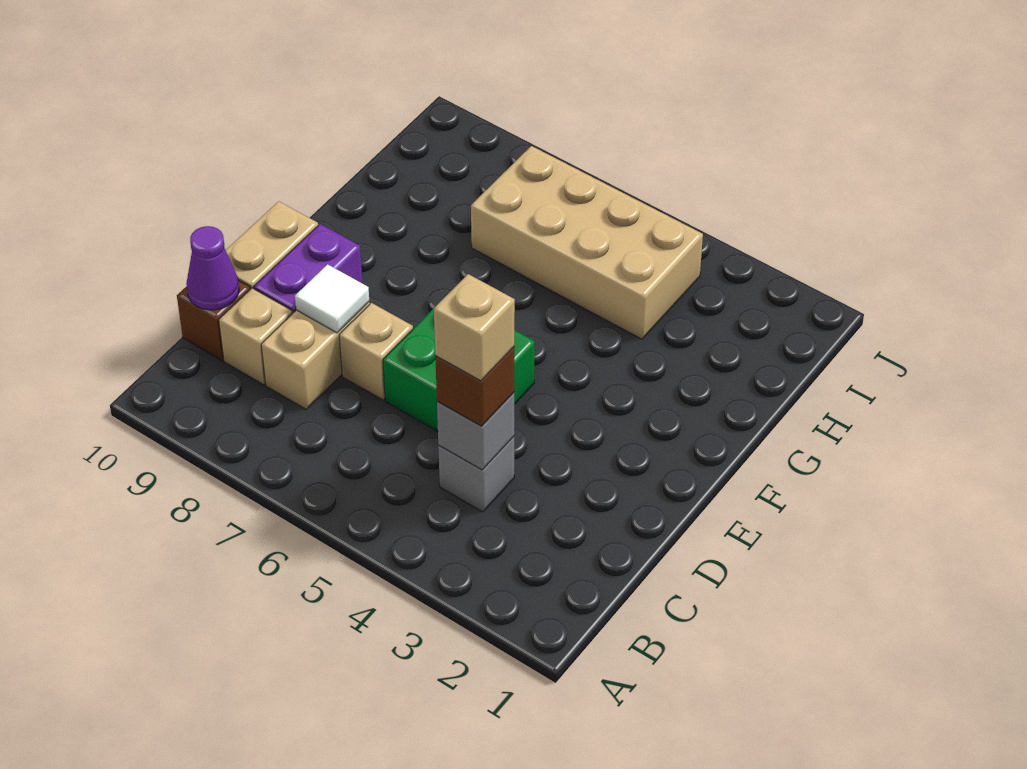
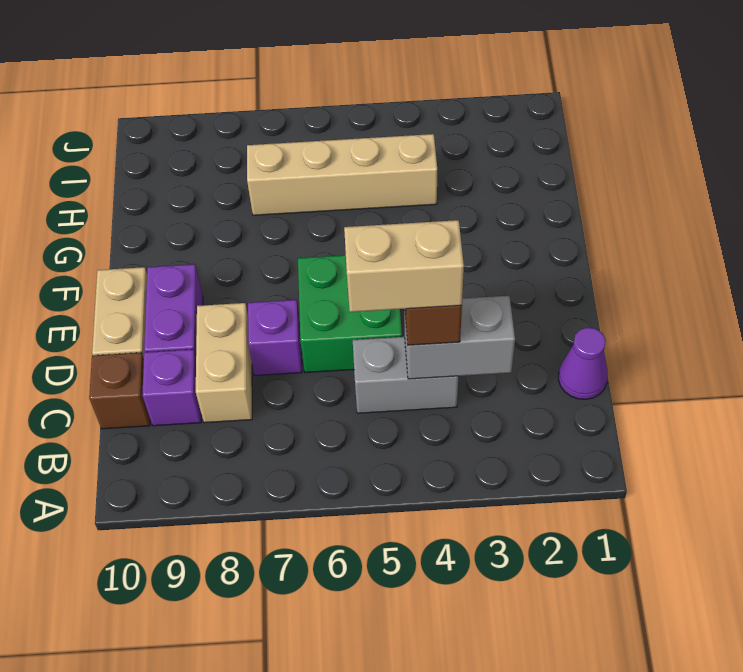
grey brick C4 level 1 -> grey brick C4:C5 level 1
grey brick C4 level 2 -> grey brick C3:C4 level 2
tan brick C4 level 4 -> tan brick C4:C5 level 4
tan brick C9 level 1 -> purple brick C9 level 1
purple cone C10 level 2 -> purple cone C1 level 1
tan brick D7 level 1 -> purple brick D7 level 1
white tile D8 level 2 -> none
tan brick H4:I7 level 1 -> tan brick H4:H7 level 1

